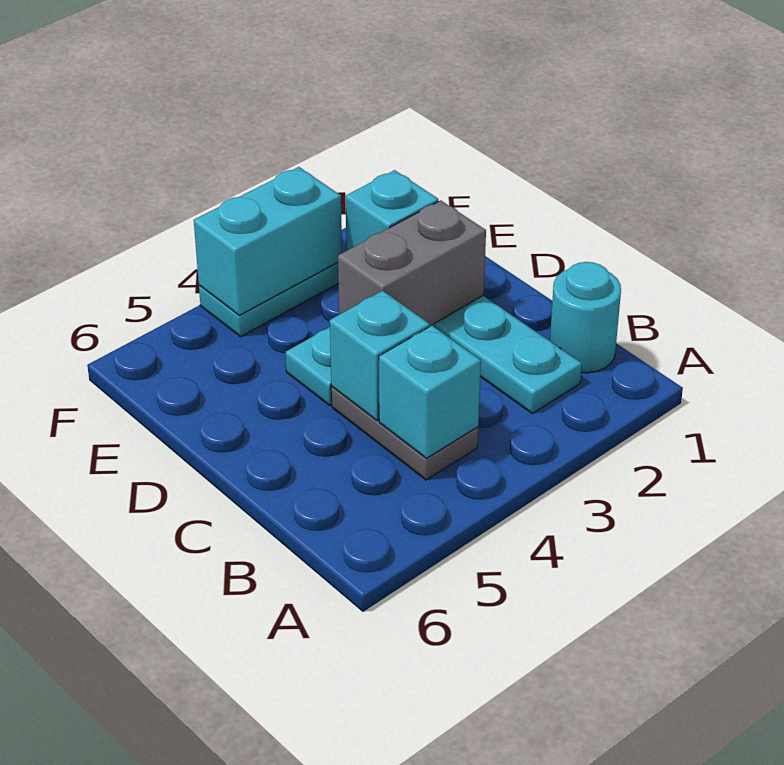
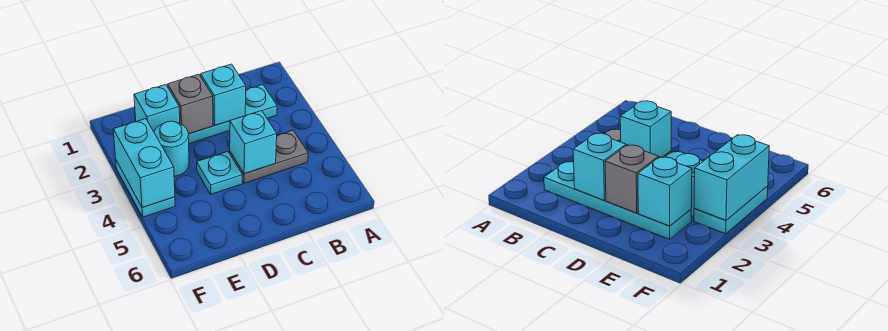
cyan round brick B1 level 1 -> cyan round brick E3 level 1
cyan brick B4 level 2 -> cyan brick C2 level 2
grey brick D2:D3 level 2 -> grey brick D2 level 2

